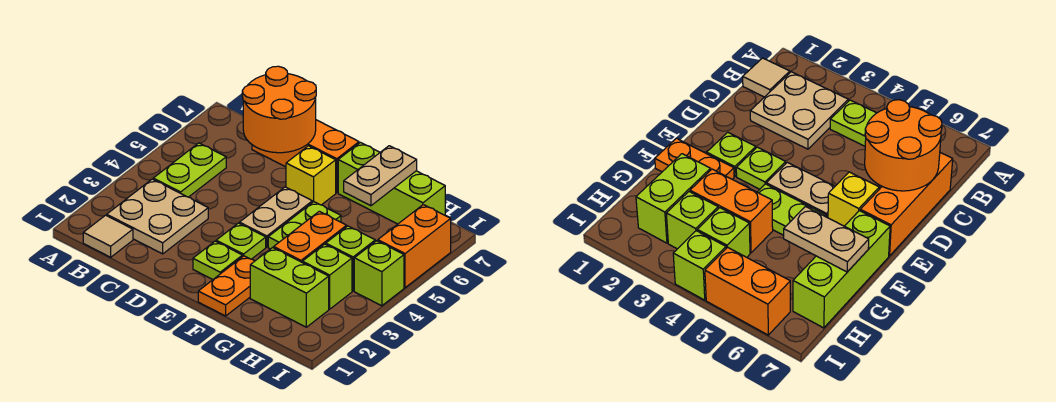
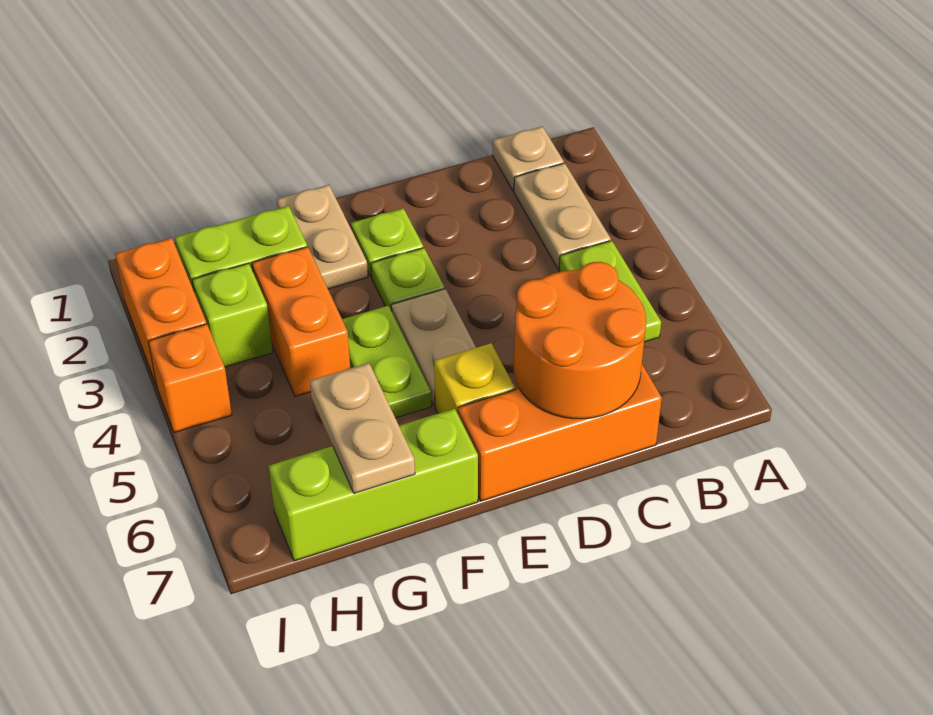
tan tile B1 level 1 -> tan plate B1 level 1
tan plate B2:C3 level 1 -> tan plate B2:B3 level 1
orange plate F1:F2 level 1 -> tan plate F1:F2 level 1
lime brick H4 level 1 -> none
lime brick I4 level 1 -> orange brick I4 level 1
orange brick I5:I6 level 1 -> orange brick I2:I3 level 1

